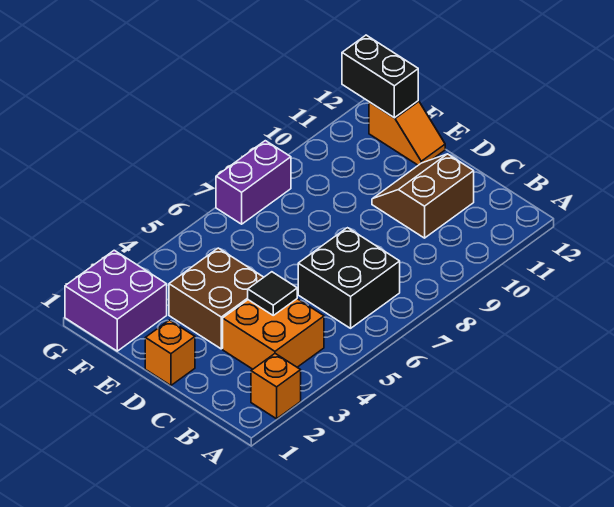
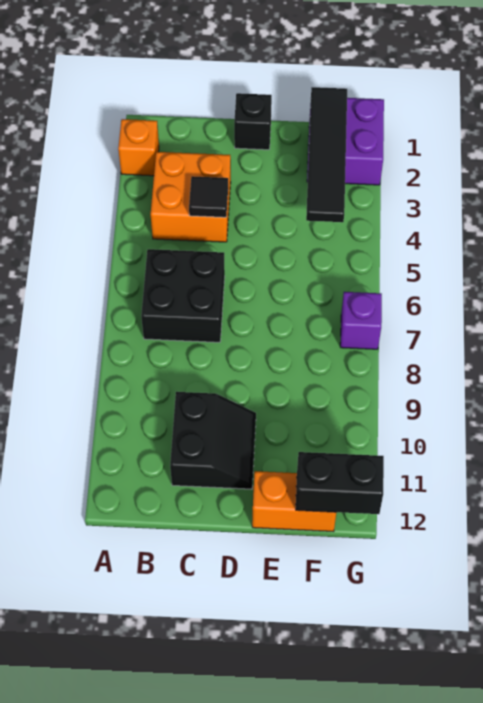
brown slope C10:D11 level 1 top C -> black slope C10:D11 level 1 top C
orange brick D1 level 1 -> black brick D1 level 1
brown brick D3:E4 level 1 -> none
orange slope E12:F12 level 1 top F -> orange brick E12:F12 level 1
none -> black tile F1:F4 level 2
purple brick G7:G8 level 1 -> purple brick G7 level 1

